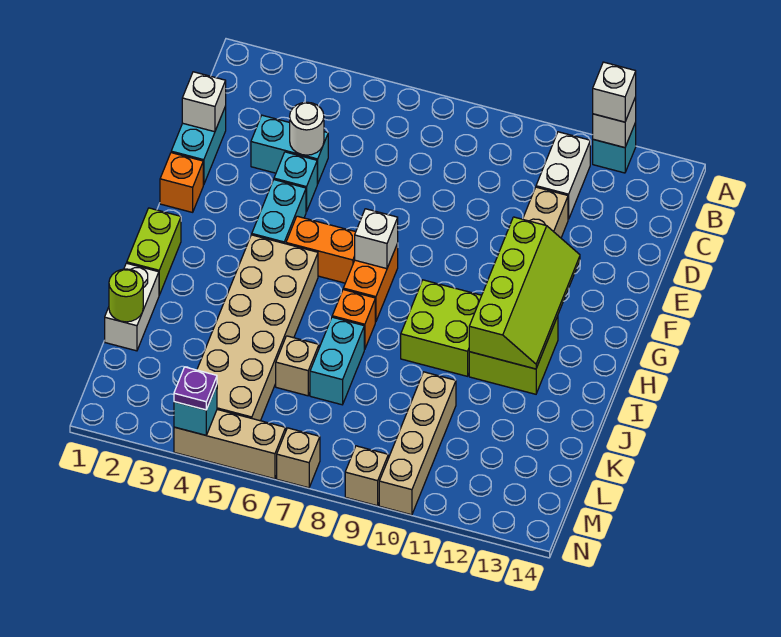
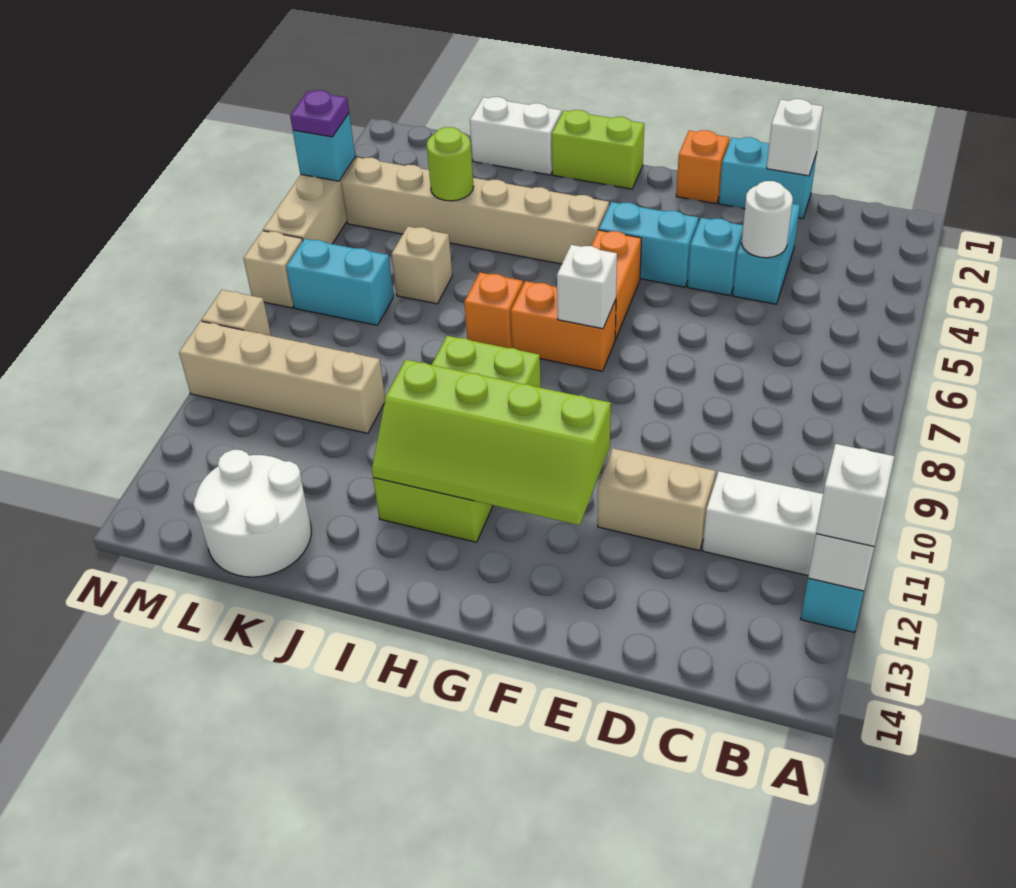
tan brick H4:M5 level 1 -> tan brick H4:M4 level 1
cyan brick J7:K7 level 1 -> cyan brick L7:M7 level 1
lime round brick K1 level 2 -> lime round brick K4 level 2
none -> white round brick K13:L14 level 1

